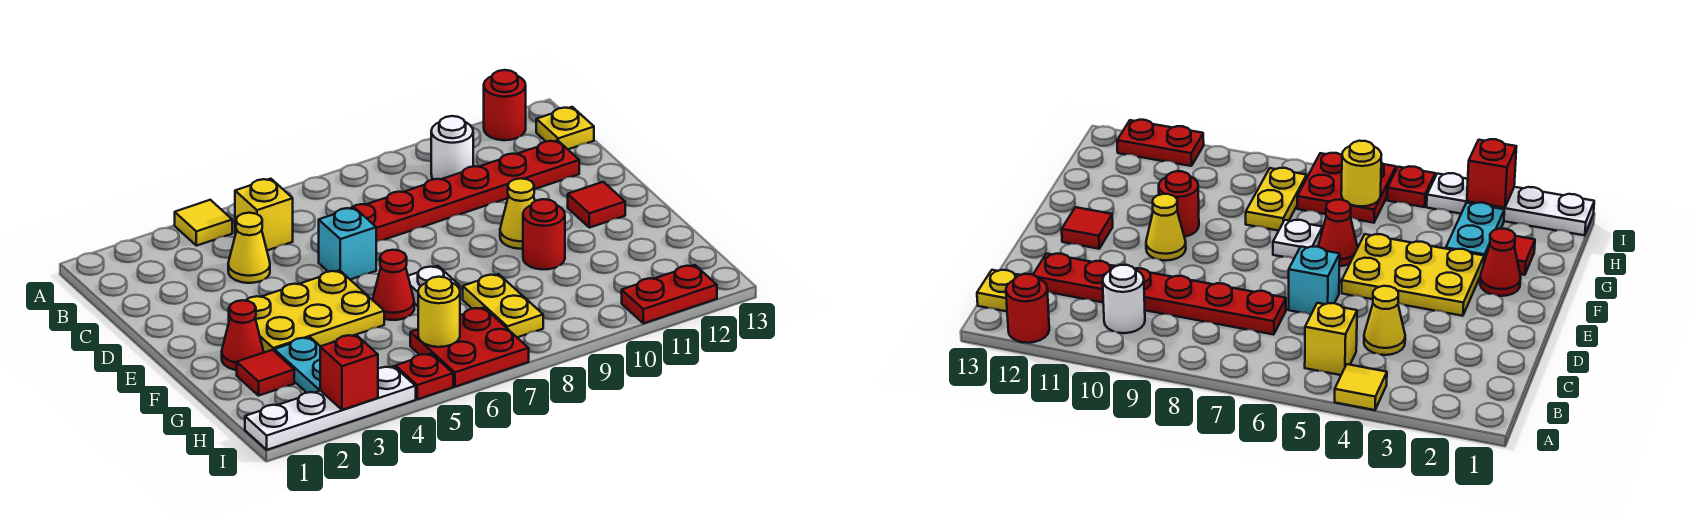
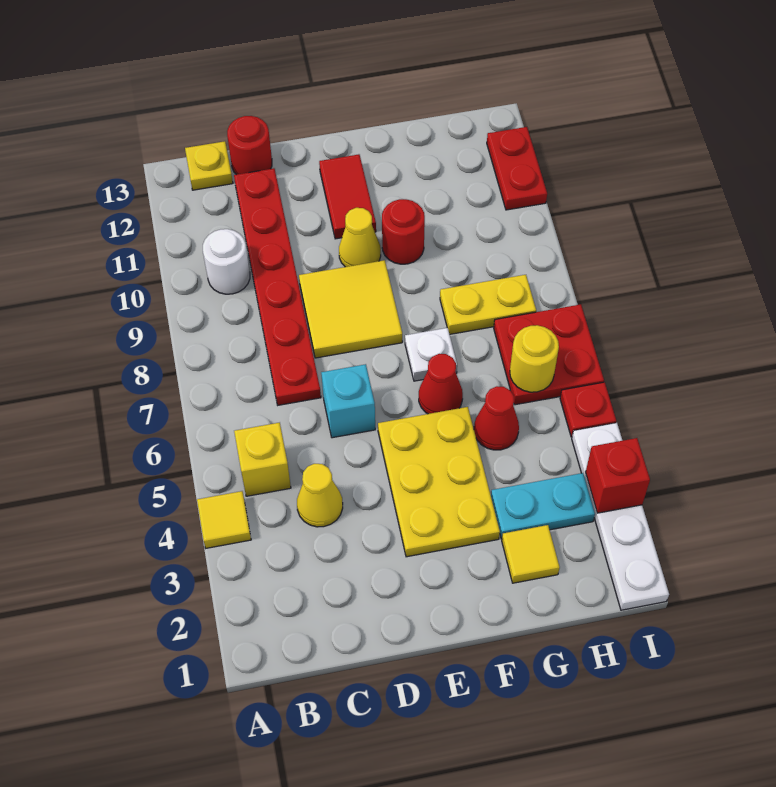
red round brick A12 level 1 -> red round brick C13 level 1
none -> yellow tile D8:E9 level 1
red tile E12 level 1 -> red tile E11:E12 level 1
red cone F2 level 1 -> red cone G5 level 1
red tile G2 level 1 -> yellow tile G2 level 1

